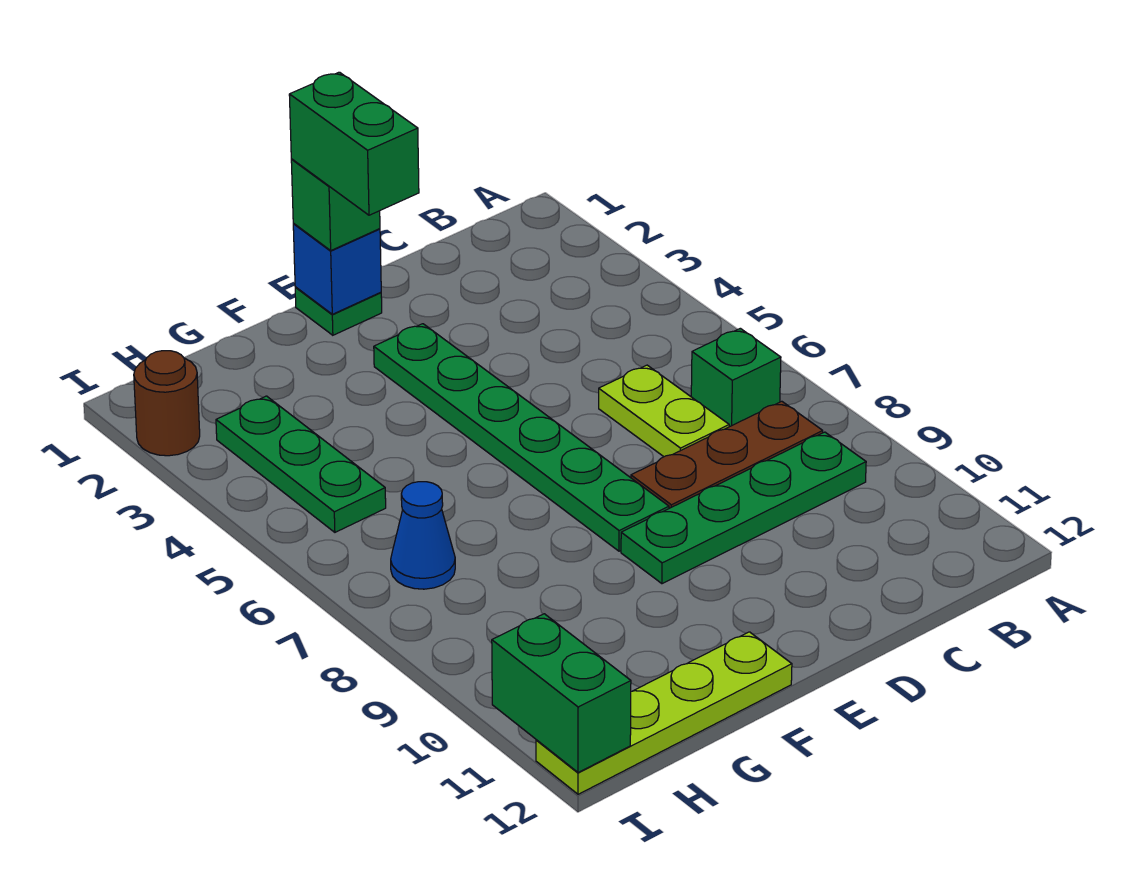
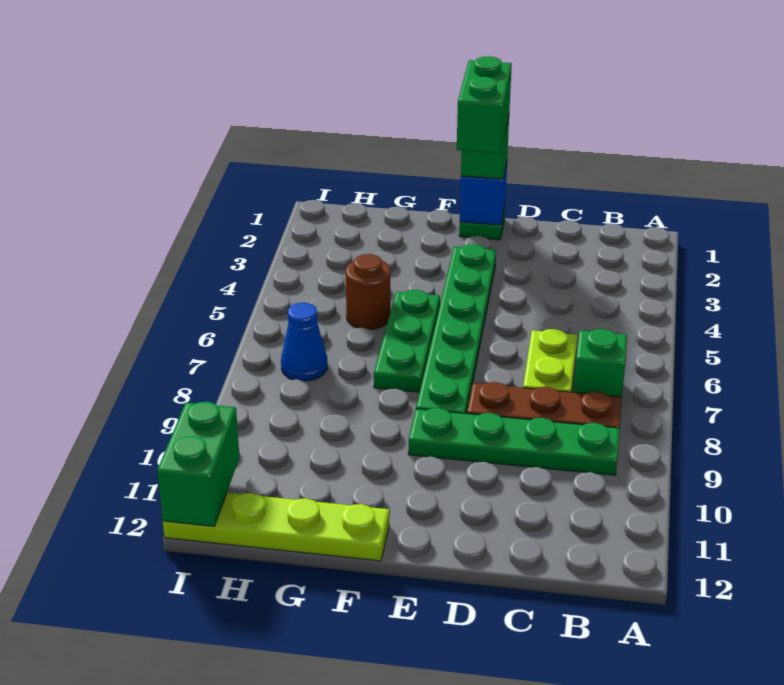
green plate H3:H5 level 1 -> green plate F5:F7 level 1
brown round brick I2 level 1 -> brown round brick G5 level 1

